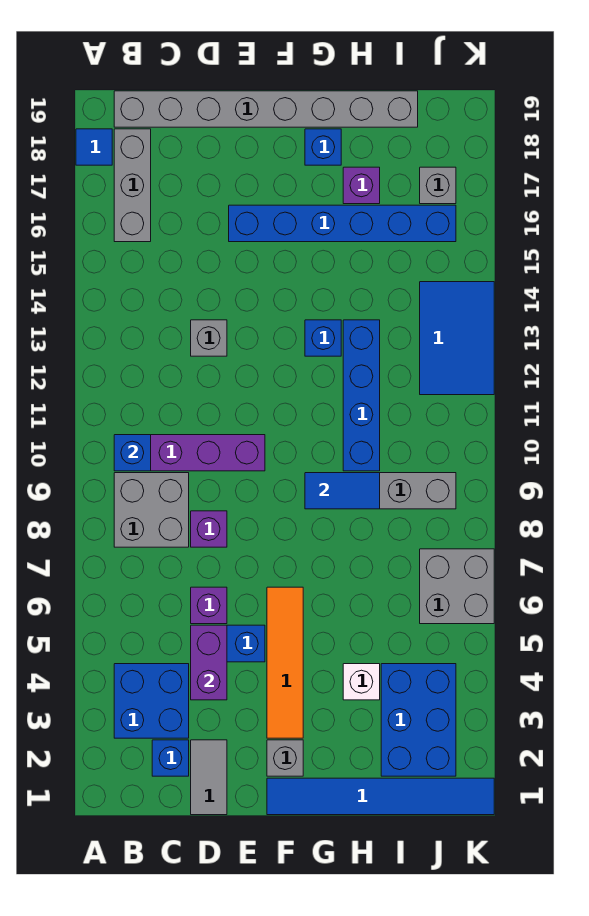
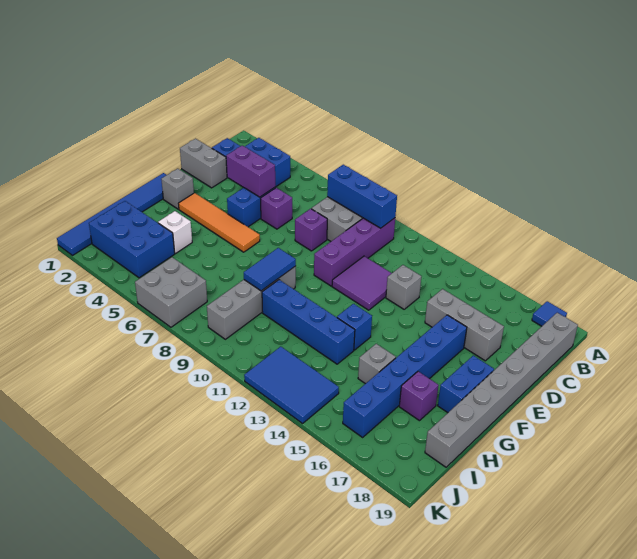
blue brick B10 level 2 -> blue brick B8:B10 level 2
grey brick B16:B18 level 1 -> grey brick D15:D17 level 1
grey tile D1:D2 level 1 -> grey brick D1:D2 level 1
none -> purple tile D11:E12 level 1
blue brick G18 level 1 -> blue brick F18:G18 level 1
grey brick J17 level 1 -> grey brick H15 level 1

